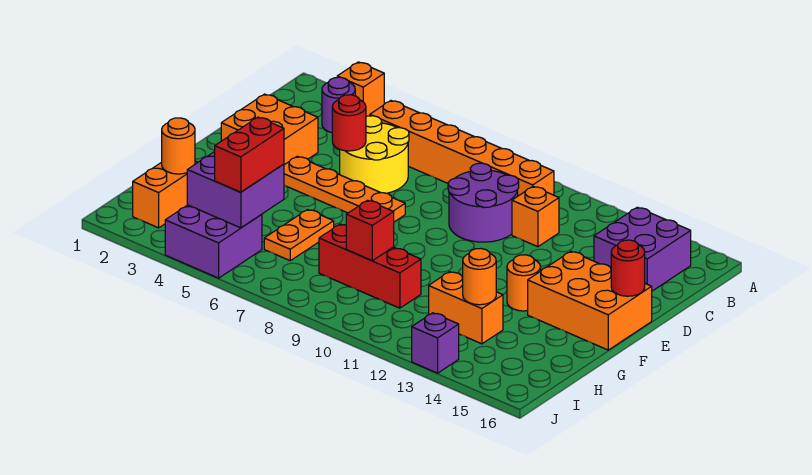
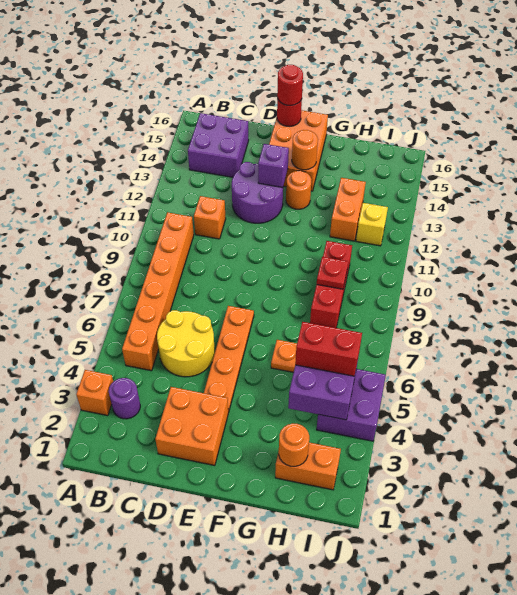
purple round brick C9:D10 level 1 -> purple round brick D12:E13 level 1
red round brick D5 level 2 -> red round brick E16 level 3
red brick H9 level 2 -> red plate H9 level 2
orange round brick H13 level 2 -> orange round brick F14 level 2
none -> yellow brick I12 level 1
purple brick J13 level 1 -> purple brick E13 level 2

